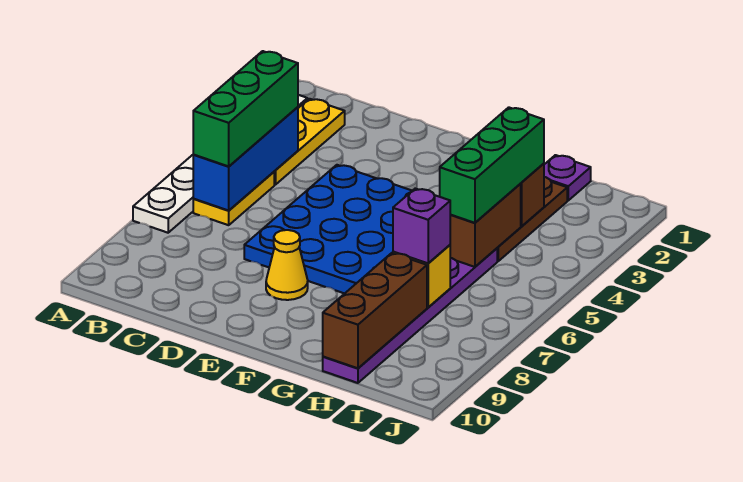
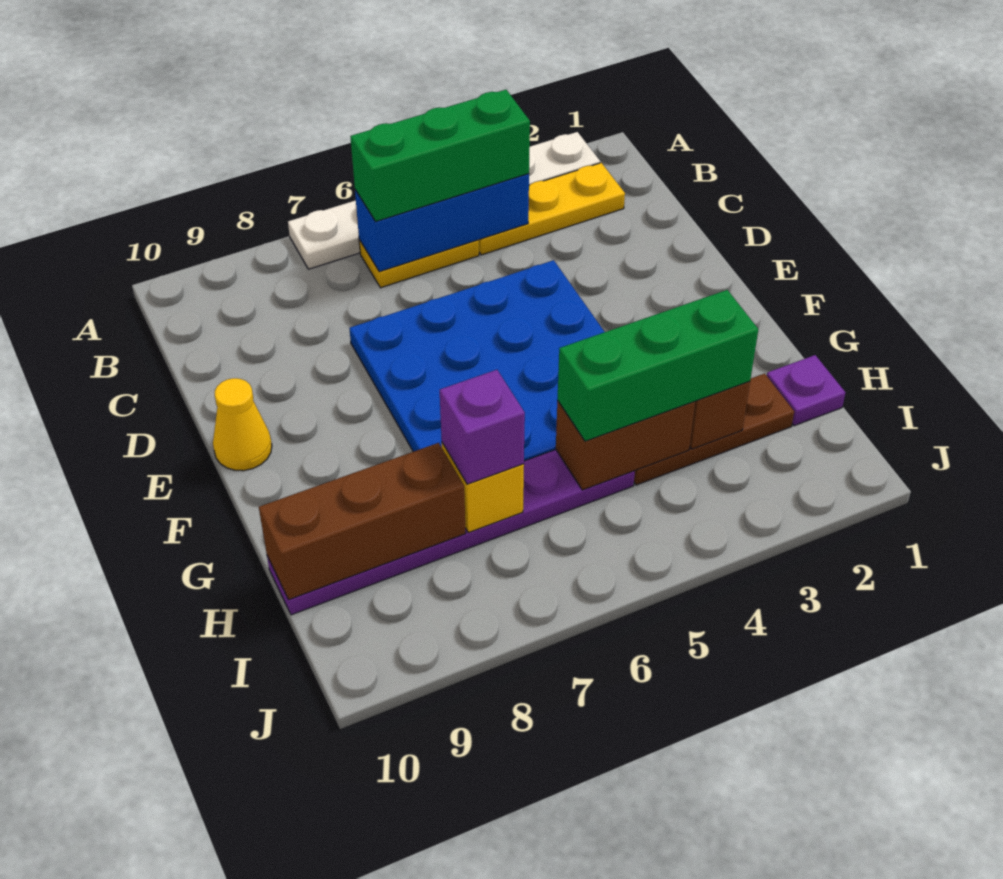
yellow cone E8 level 1 -> yellow cone E10 level 1

